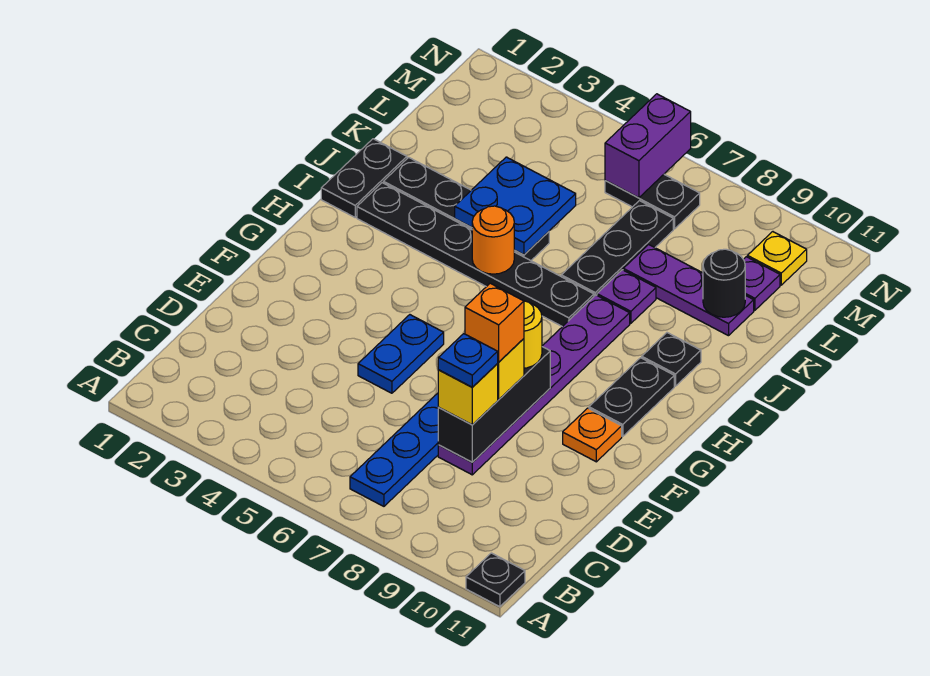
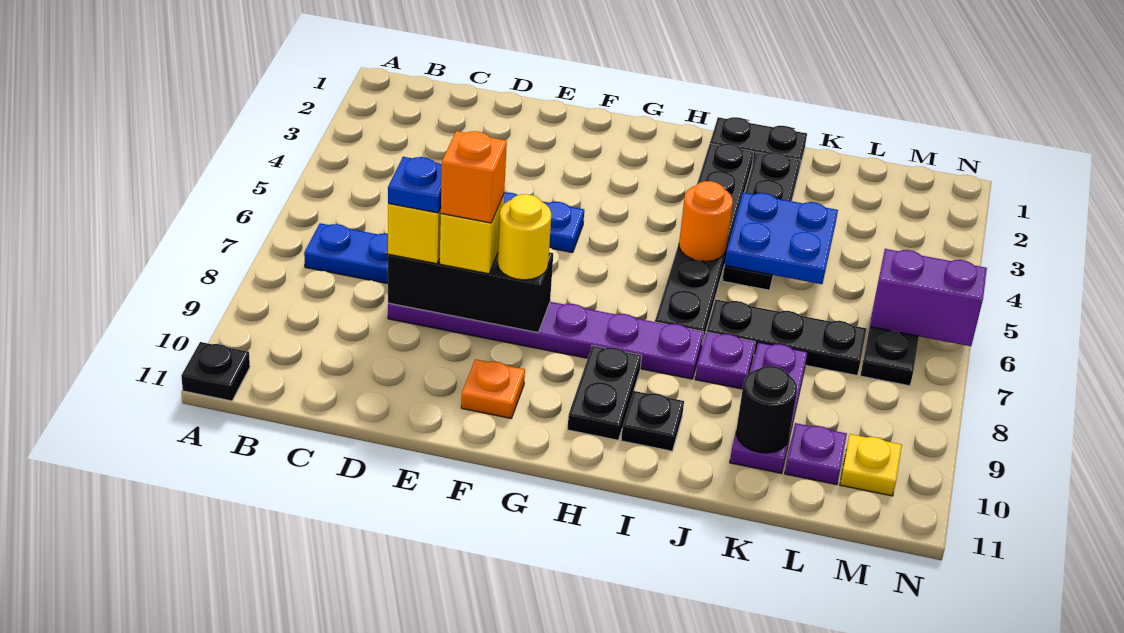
black plate G10:H10 level 1 -> black plate H9:H10 level 1

